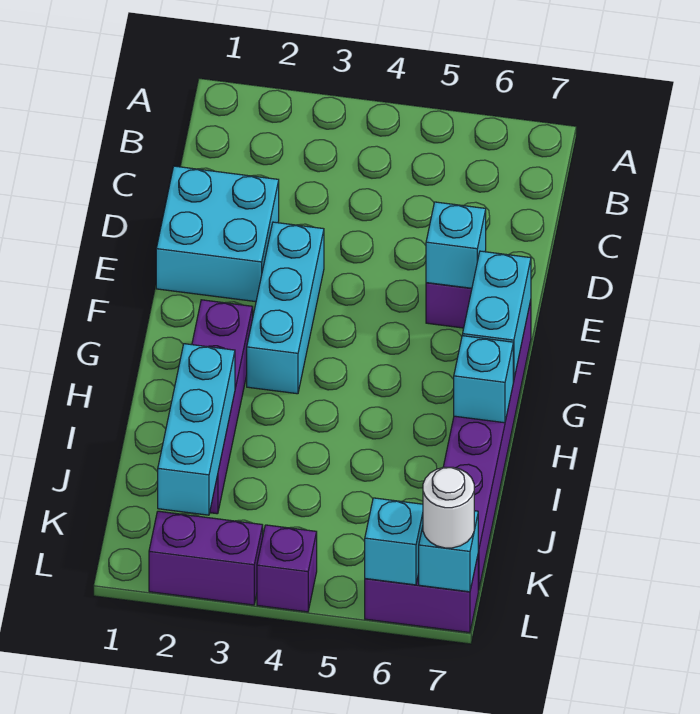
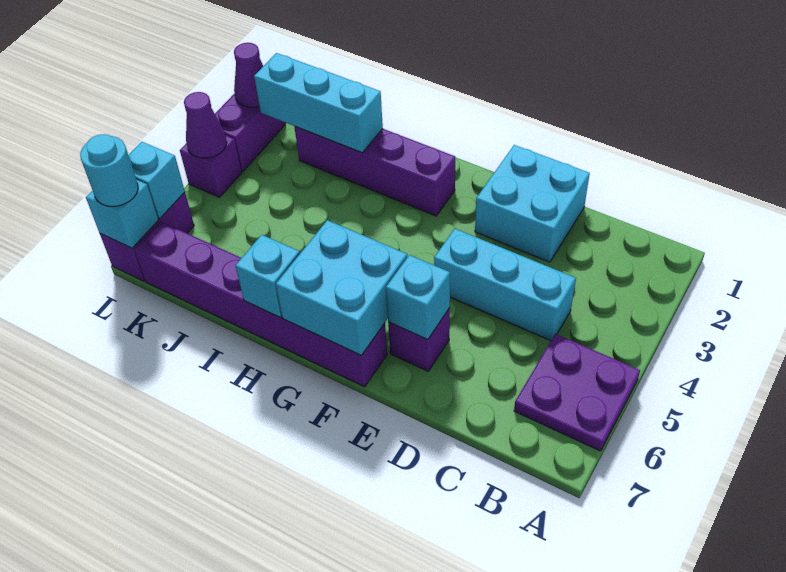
none -> purple plate A5:B6 level 1
cyan brick E3:G3 level 1 -> cyan brick C4:E4 level 1
cyan brick F7:G7 level 2 -> cyan brick F6:G7 level 2
none -> purple cone L2 level 2
none -> purple cone L4 level 2
white round brick L7 level 3 -> cyan round brick L7 level 3

